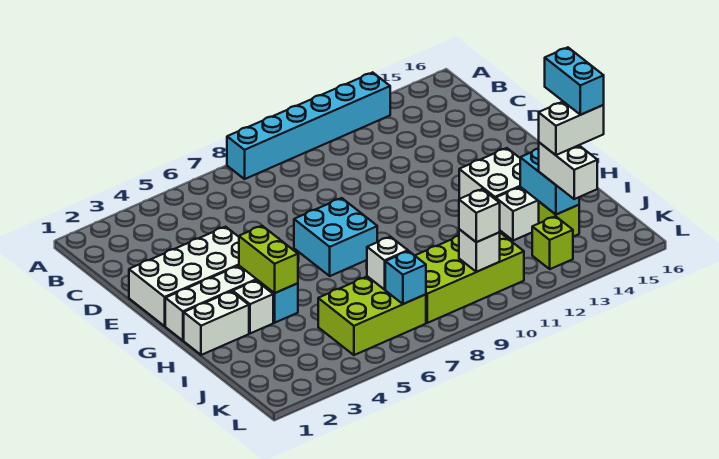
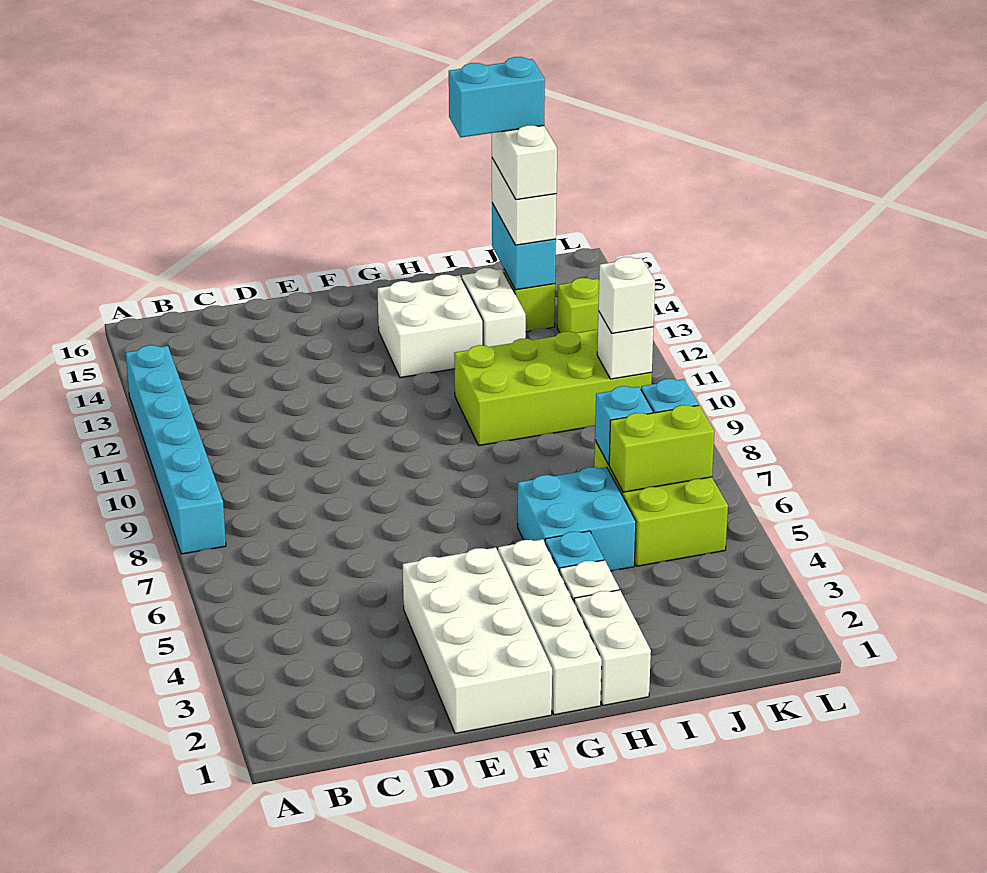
cyan brick F7:G8 level 1 -> cyan brick H5:I6 level 1
lime brick G4:H4 level 2 -> lime brick J6:K6 level 2
cyan brick I14:J14 level 2 -> cyan brick J14:J15 level 2
white brick J7 level 2 -> cyan brick J7 level 2
lime brick J8:K11 level 1 -> lime brick H10:K11 level 1
white brick J14:K14 level 3 -> white brick J14:J15 level 3

